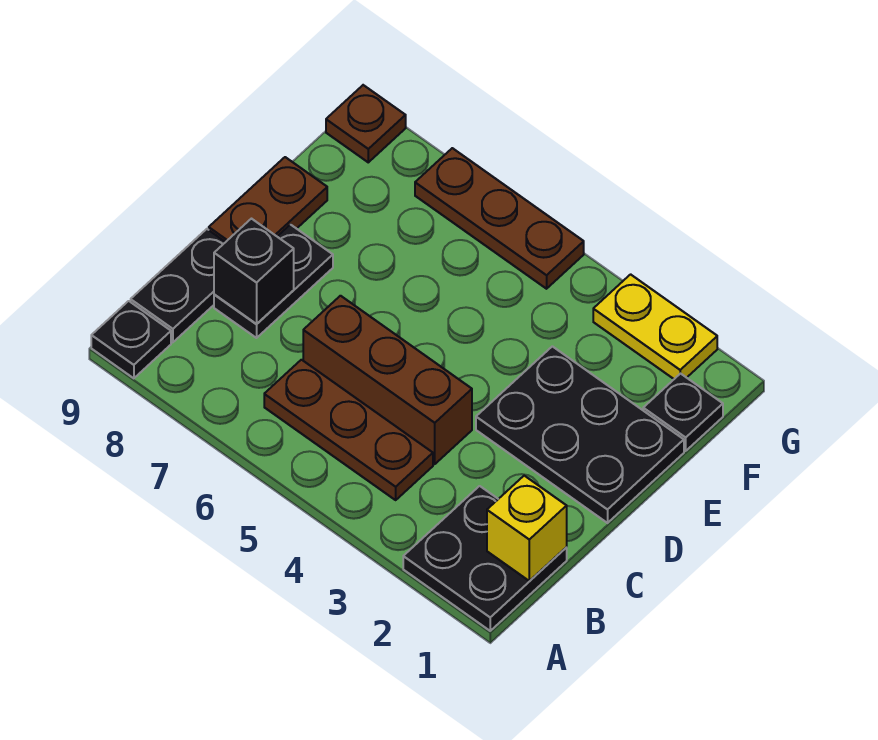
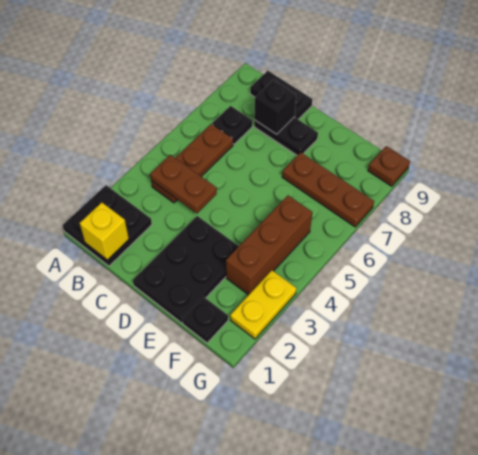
black plate A9 level 1 -> black plate B7 level 1
brown brick C4:C6 level 1 -> brown brick F3:F5 level 1
brown plate D9:E9 level 1 -> brown plate B4:C4 level 2
brown plate G5:G7 level 1 -> brown plate E7:G7 level 1

